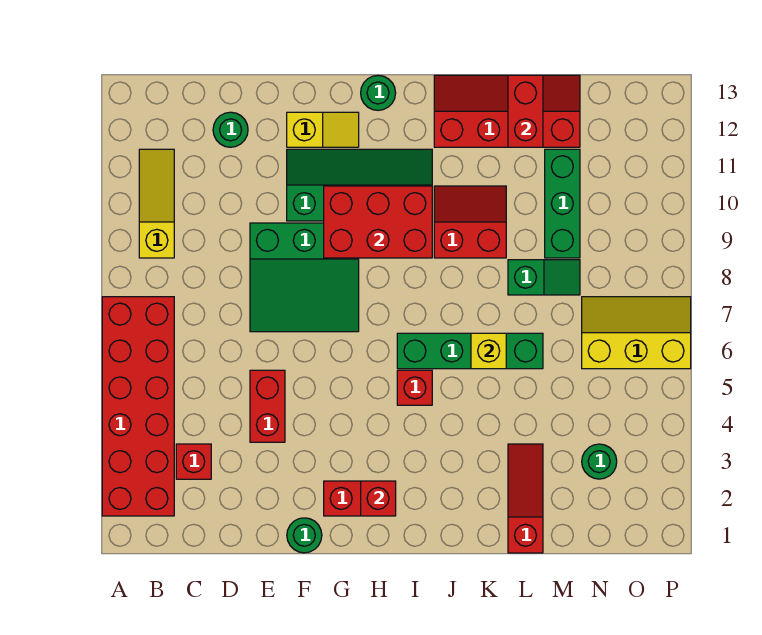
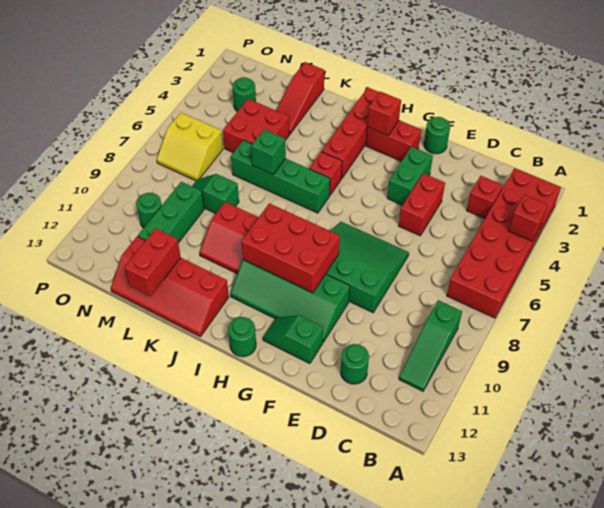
none -> red brick A4 level 2
yellow slope B9:B11 level 1 top 9 -> green slope B9:B11 level 1 top 9
none -> green brick F3:F4 level 1
yellow slope F12:G12 level 1 top F -> green slope F12:G12 level 1 top F
none -> red brick I1:I4 level 1
yellow brick K6 level 2 -> green brick K6 level 2
none -> red brick L4:M5 level 1
yellow slope N6:P7 level 1 top 6 -> yellow slope N6:O7 level 1 top 6
none -> green round brick N10 level 1

